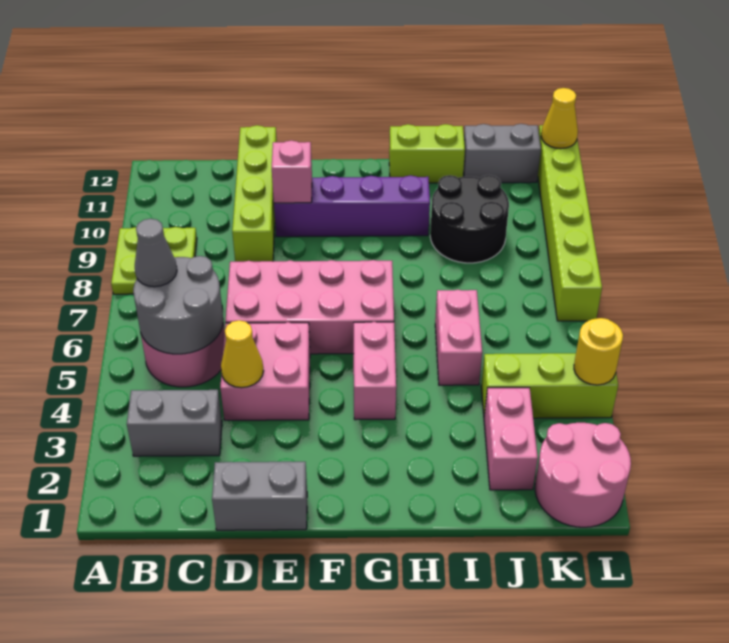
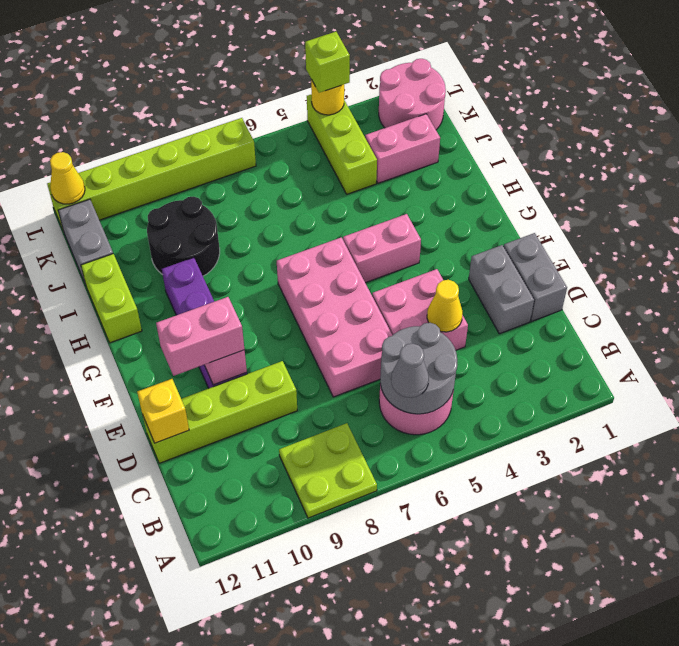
grey brick B3:C3 level 1 -> grey brick D2:E2 level 1
none -> yellow brick D12 level 2
pink brick I5:I6 level 1 -> pink brick E10:E11 level 3
none -> lime brick L4 level 3

